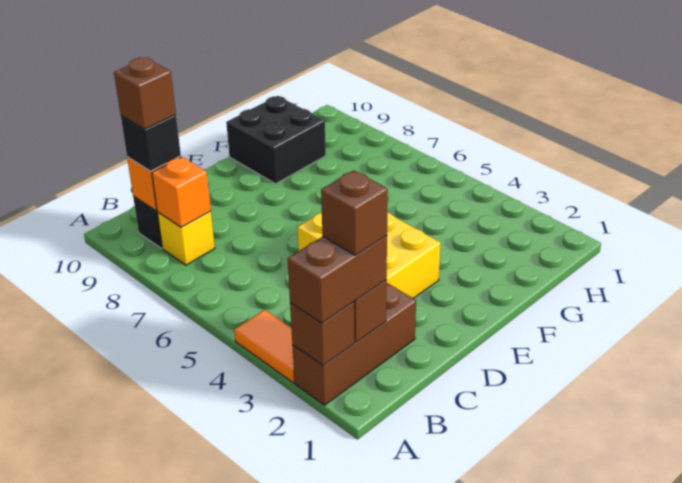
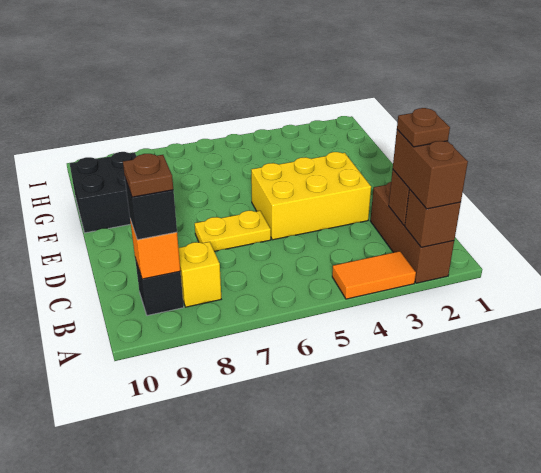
brown brick B2 level 4 -> brown plate B2 level 4
orange brick B8 level 2 -> none
brown brick B9 level 4 -> brown plate B9 level 4
none -> yellow plate D6:D7 level 1

